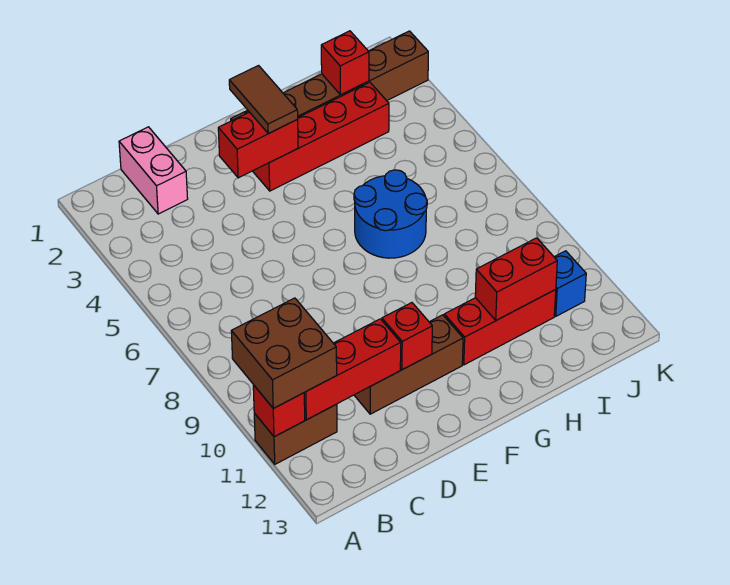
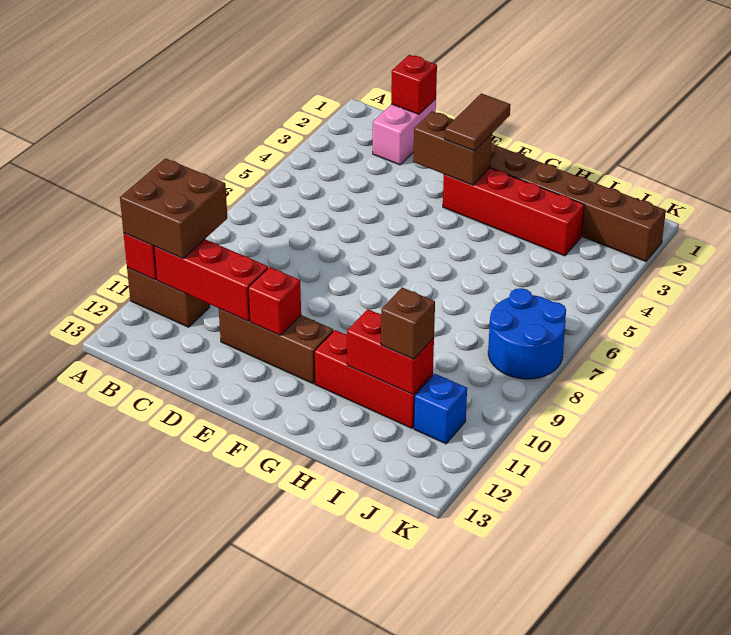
red brick E3:F3 level 2 -> brown brick E3:F3 level 2
blue round brick G6:H7 level 1 -> blue round brick J7:K8 level 1
red brick I2 level 2 -> red brick C1 level 2
none -> brown brick I11 level 3

